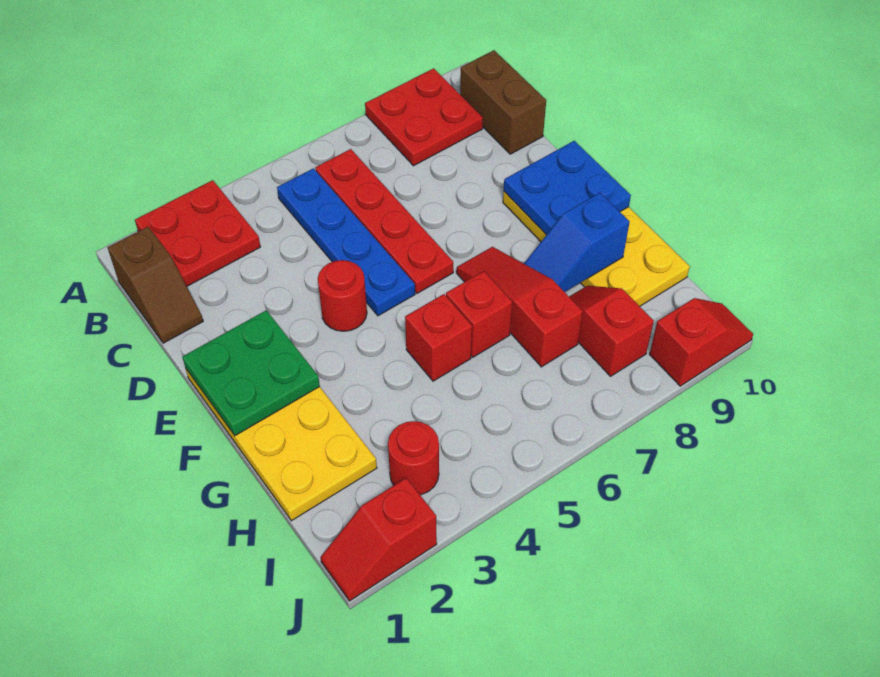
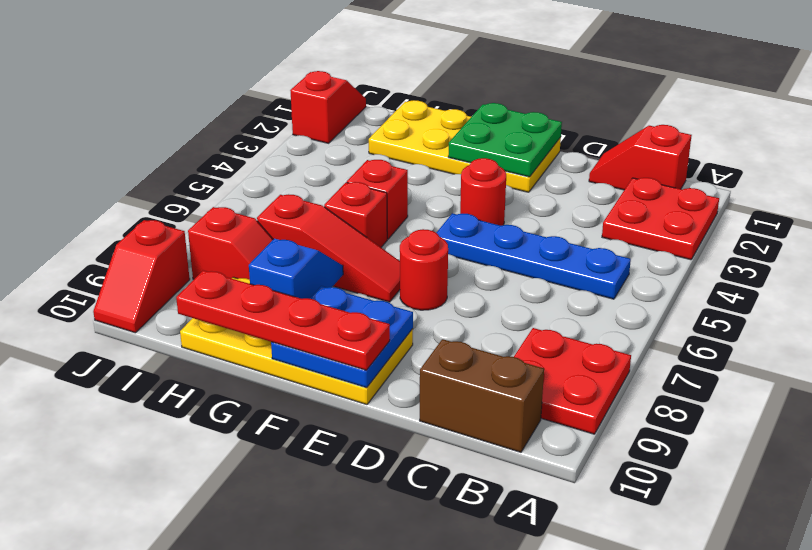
brown slope B1:C1 level 1 top B -> red slope B1:C1 level 1 top B
red plate B6:E6 level 1 -> red plate E10:H10 level 3
red round brick I3 level 1 -> red round brick E7 level 1

